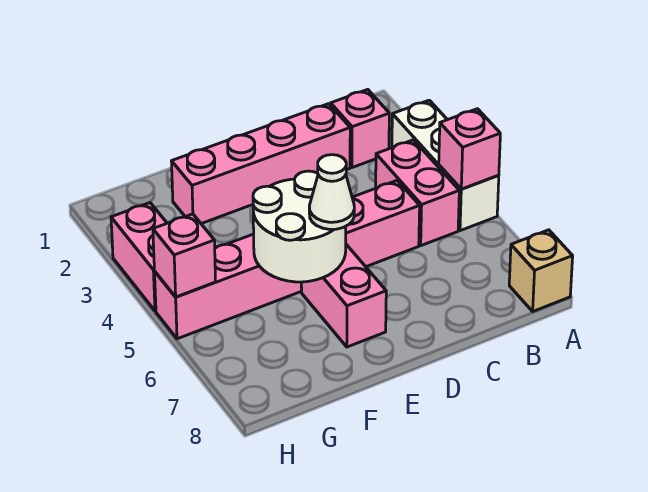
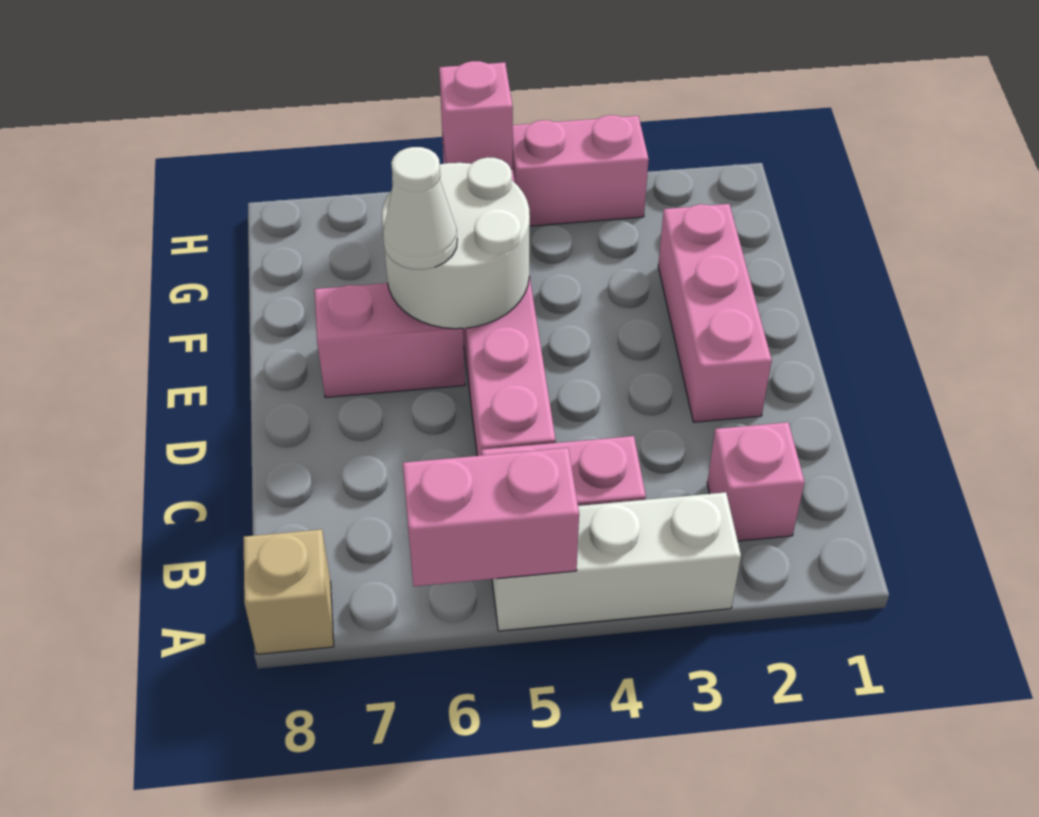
pink brick A5 level 2 -> pink brick A5:A6 level 2
pink brick C2:F2 level 1 -> pink brick D2:F2 level 1

